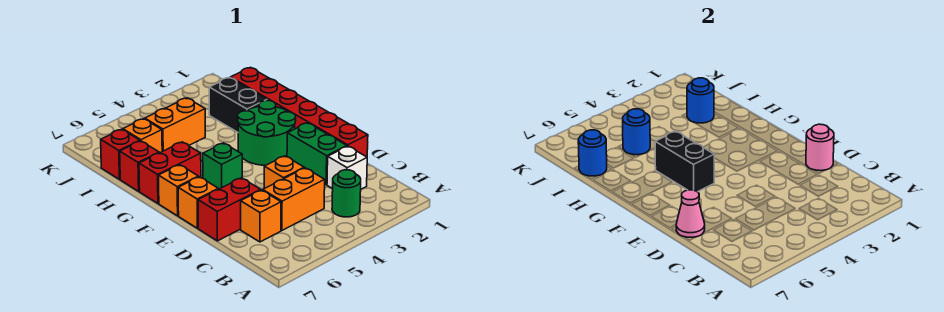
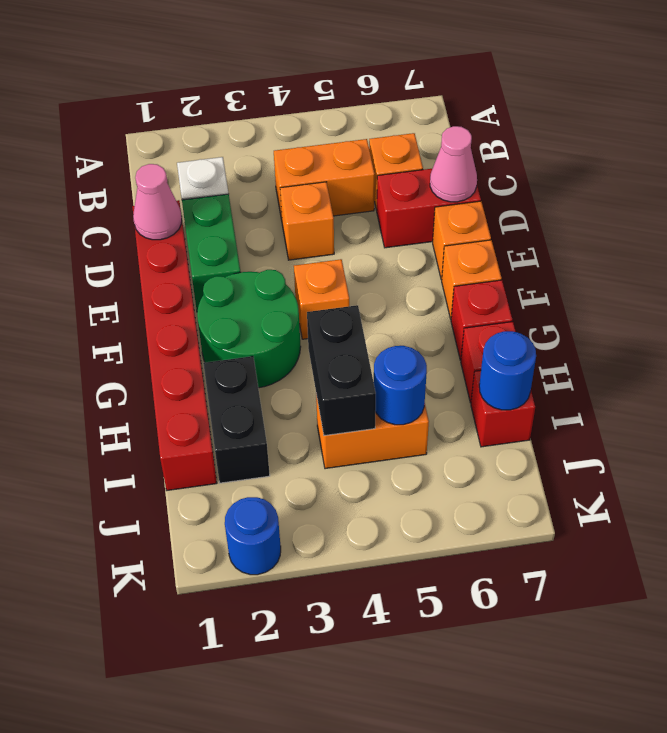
green round brick B3 level 1 -> none
pink round brick D1 level 2 -> pink cone D1 level 2
green brick F5 level 1 -> none
black brick F5:G5 level 2 -> black brick H4:I4 level 2
red brick G6:G7 level 1 -> red brick G7 level 1
blue round brick I2 level 2 -> blue round brick K2 level 1
orange brick I6 level 1 -> orange brick F4 level 1

